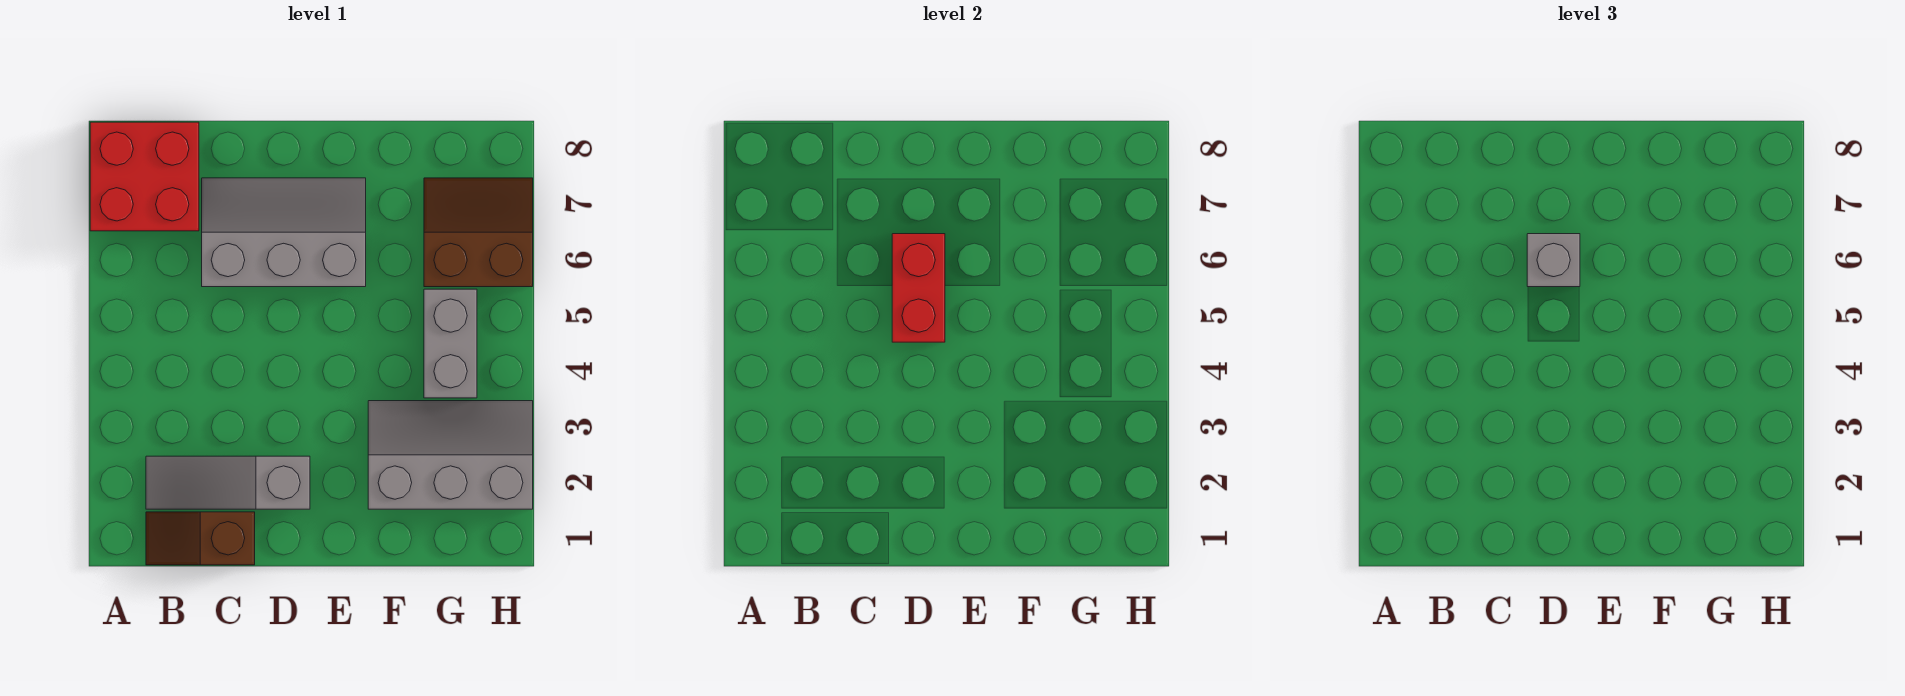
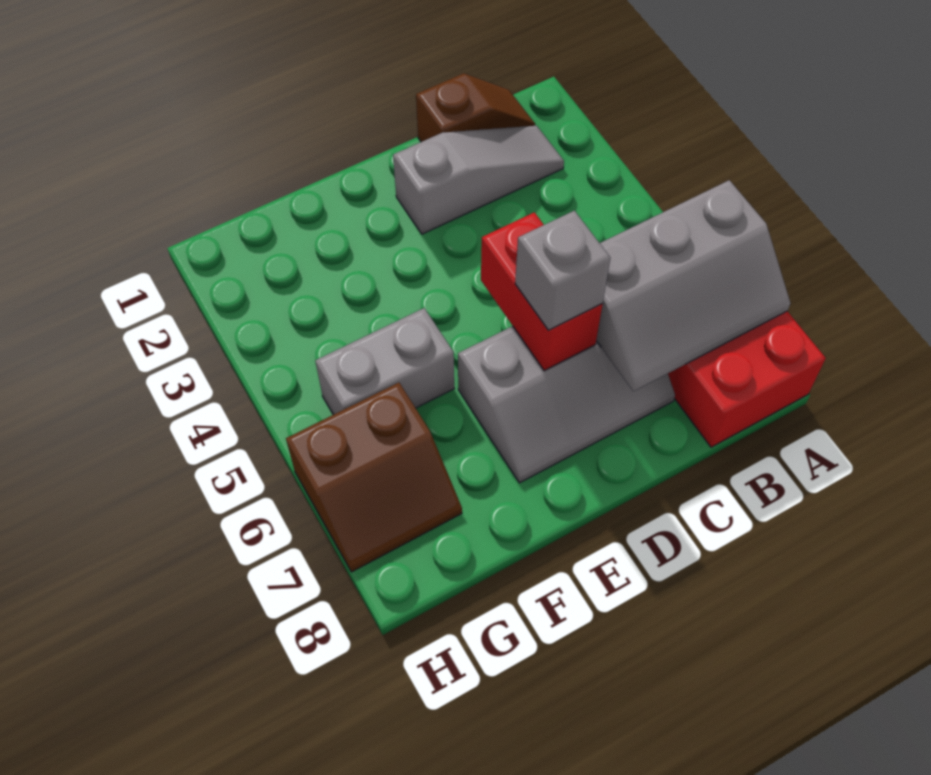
grey slope F2:H3 level 1 top 2 -> grey slope A6:C7 level 2 top 6
grey brick G4:G5 level 1 -> grey brick F5:G5 level 1

